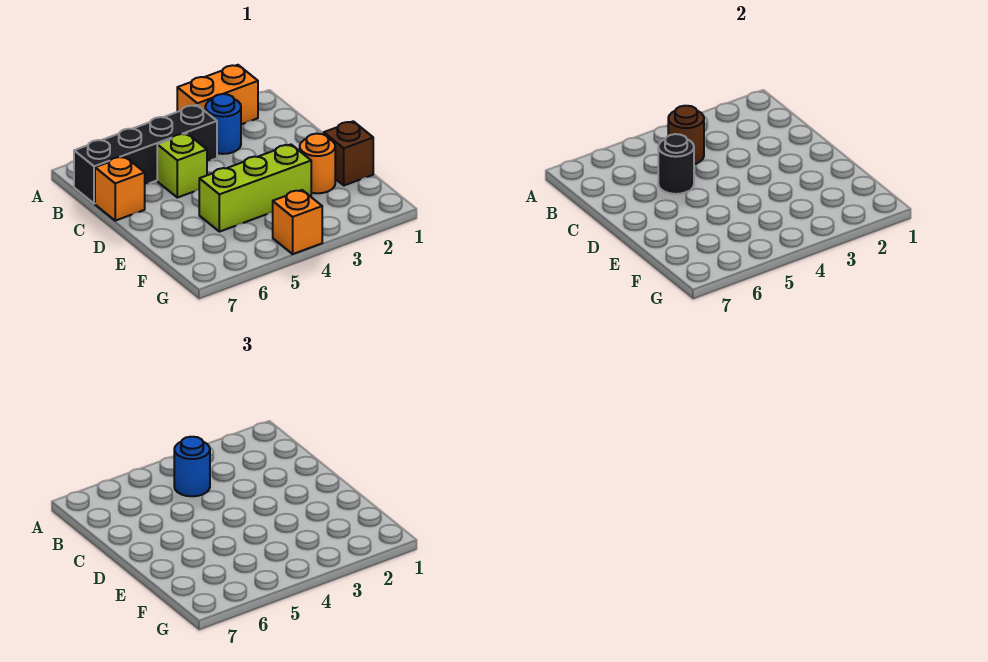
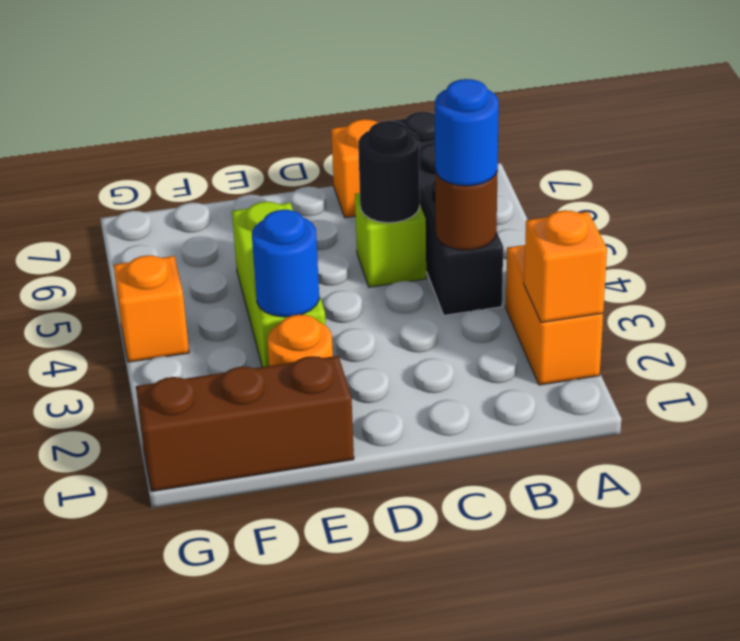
none -> orange brick A2 level 2
blue round brick B3 level 1 -> blue round brick E3 level 2
brown brick E1 level 1 -> brown brick E1:G1 level 1

